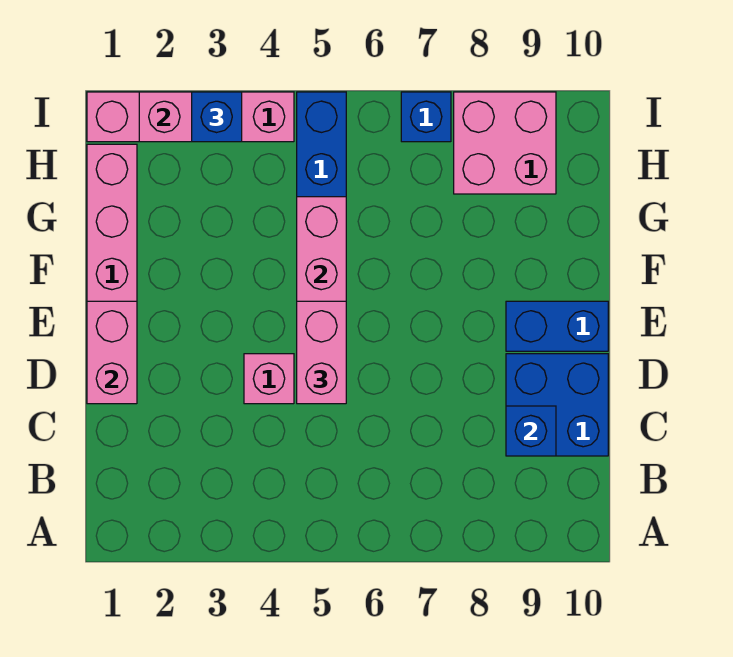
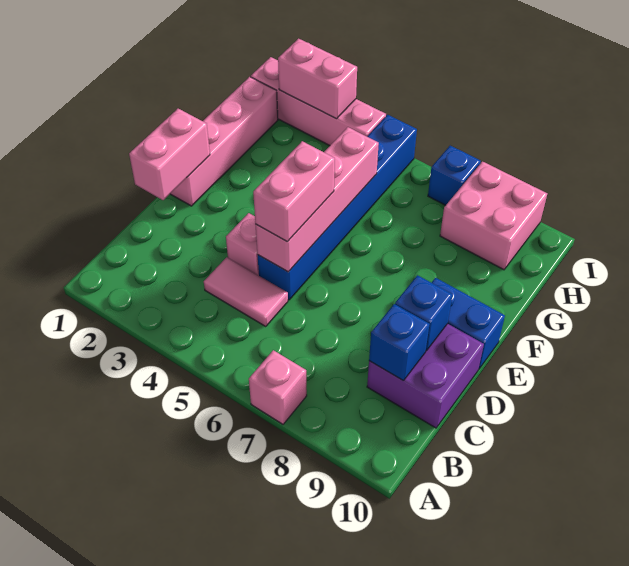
none -> pink brick A7 level 1
none -> pink tile C4:C5 level 1
blue brick C9:D10 level 1 -> purple brick C9:D10 level 1
blue brick I3 level 3 -> blue brick D9 level 2

